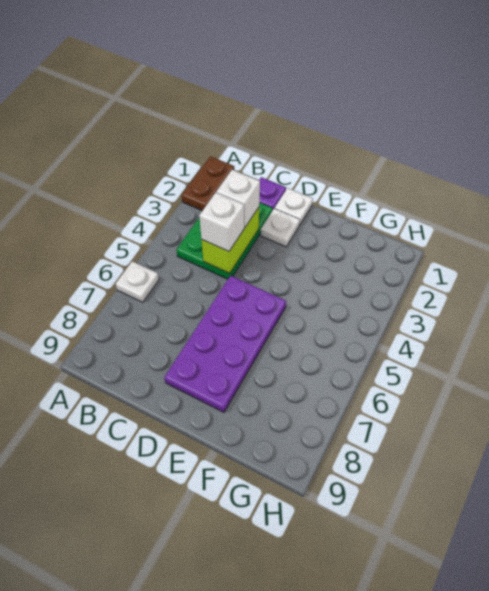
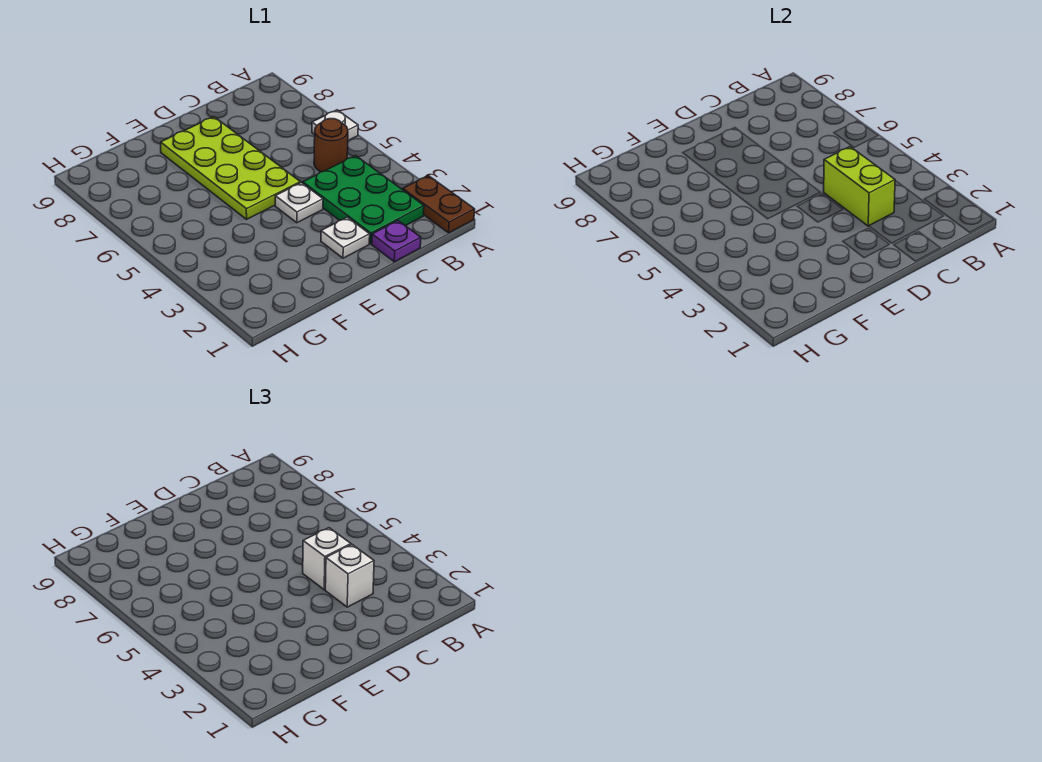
none -> brown round brick B5 level 1
white plate D1 level 1 -> white plate D4 level 1
purple plate D5:E8 level 1 -> lime plate D5:E8 level 1

